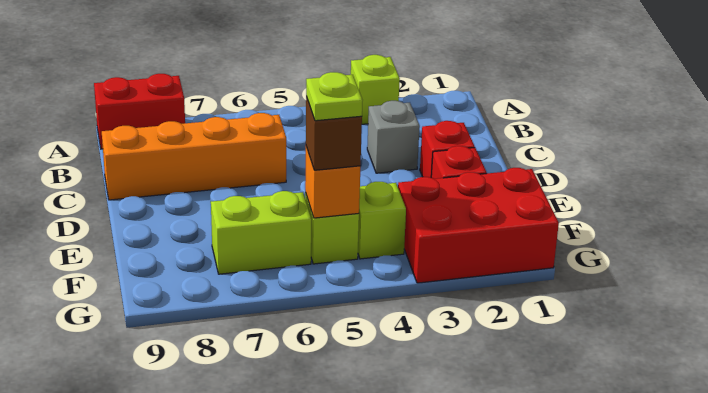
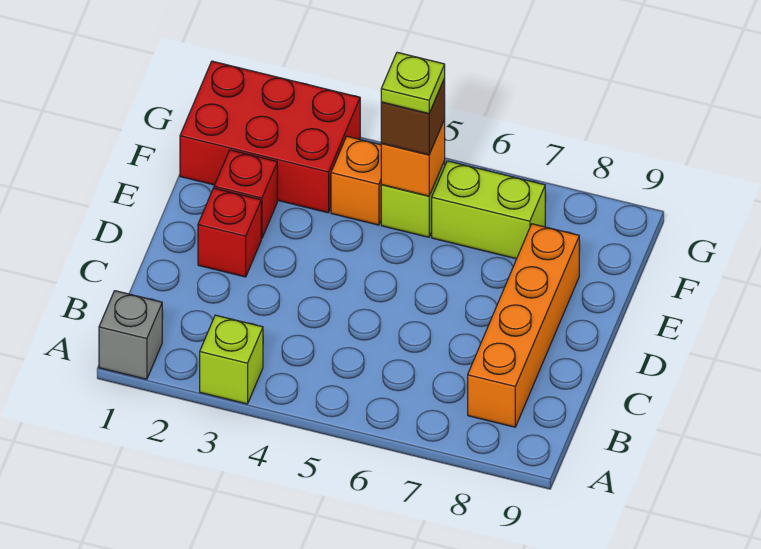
red brick A8:A9 level 1 -> none
grey brick C3 level 1 -> grey brick A1 level 1
orange brick C6:C9 level 1 -> orange brick B8:E8 level 1
lime brick F4 level 1 -> orange brick F4 level 1

